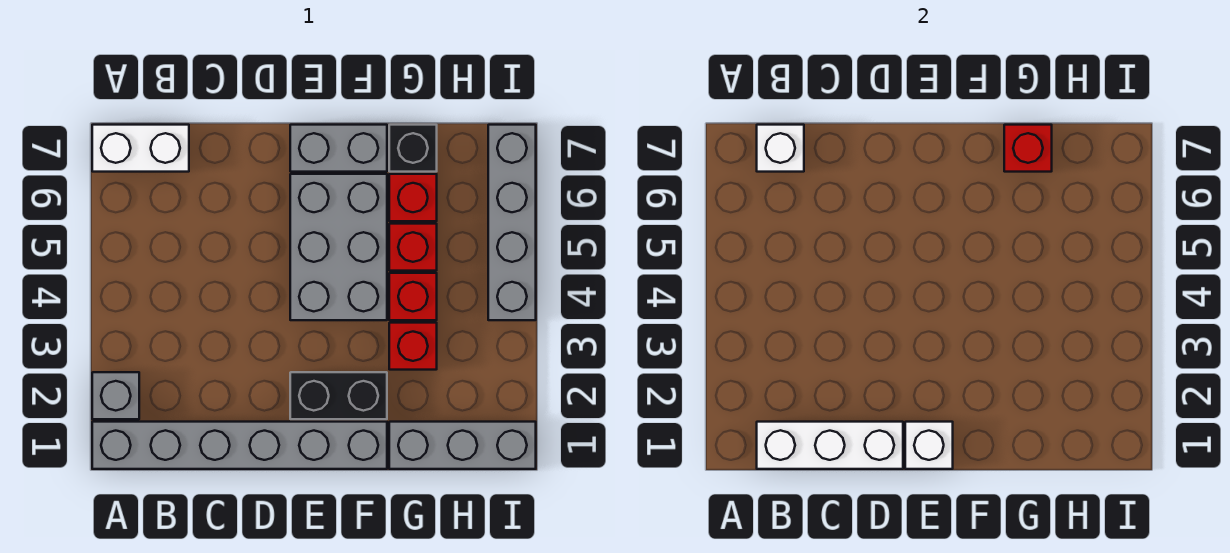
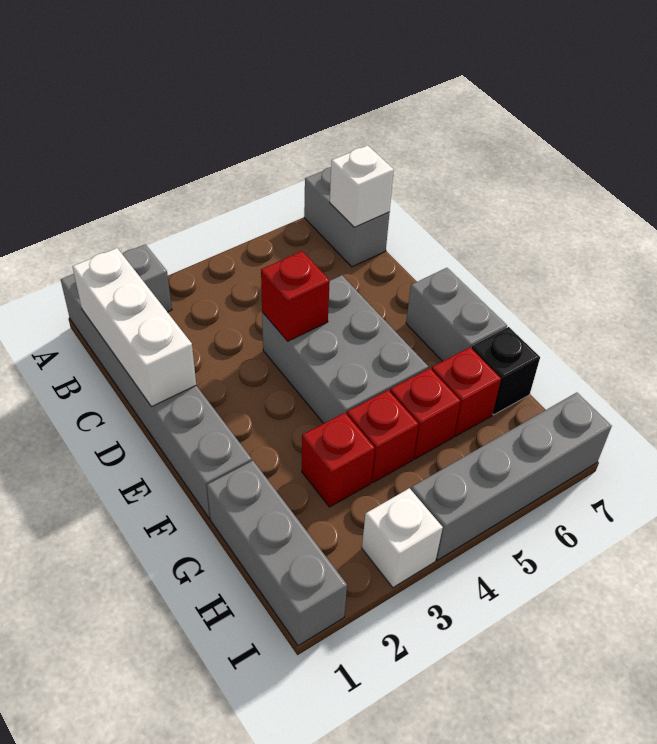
white brick A7:B7 level 1 -> grey brick A7:B7 level 1
white brick E1 level 2 -> white brick I3 level 1
black brick E2:F2 level 1 -> none
grey brick E4:F6 level 1 -> grey brick D4:F5 level 1
red brick G7 level 2 -> red brick D4 level 2

